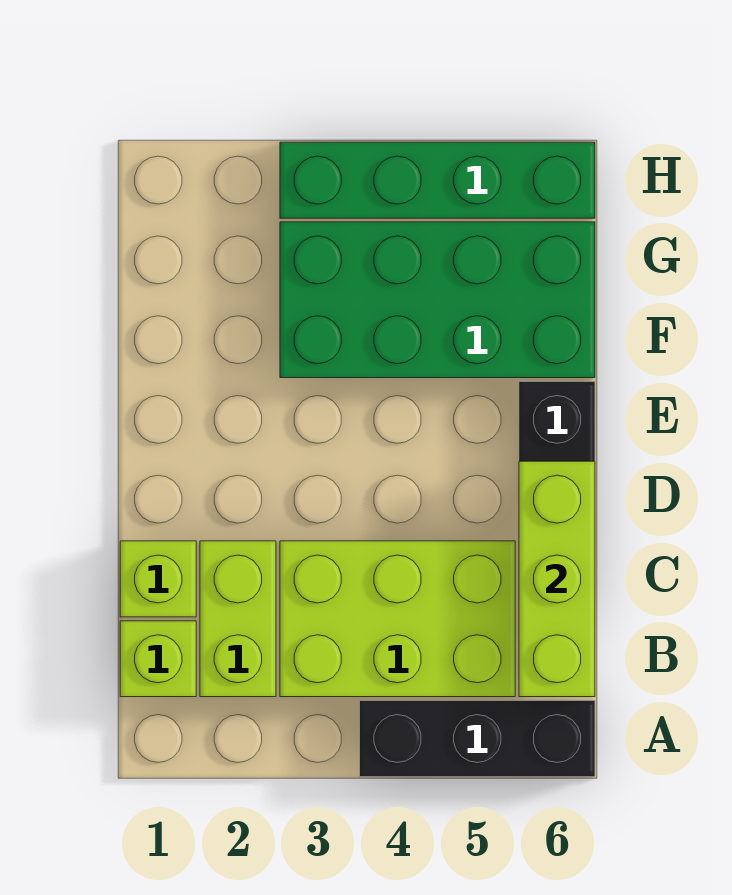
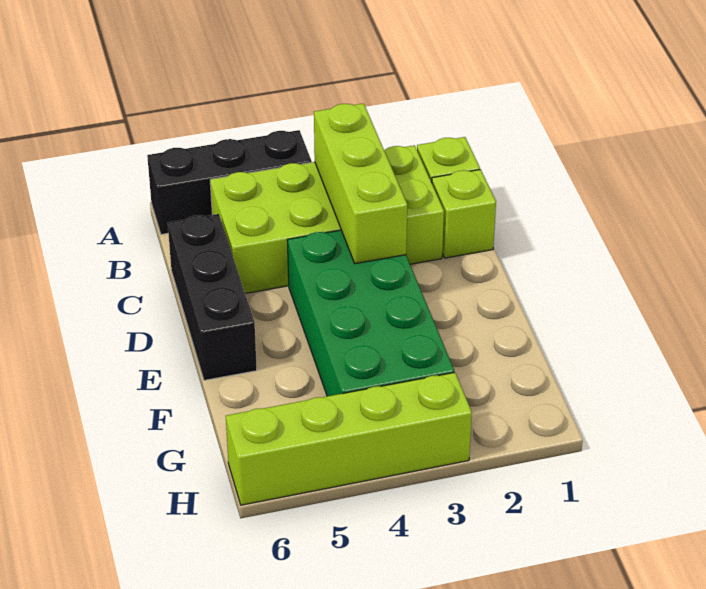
lime brick B6:D6 level 2 -> lime brick B3:D3 level 2
green brick F3:G6 level 1 -> green brick D3:G4 level 1
green brick H3:H6 level 1 -> lime brick H3:H6 level 1

